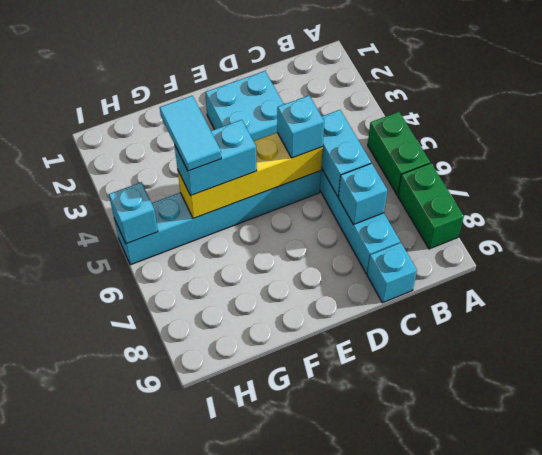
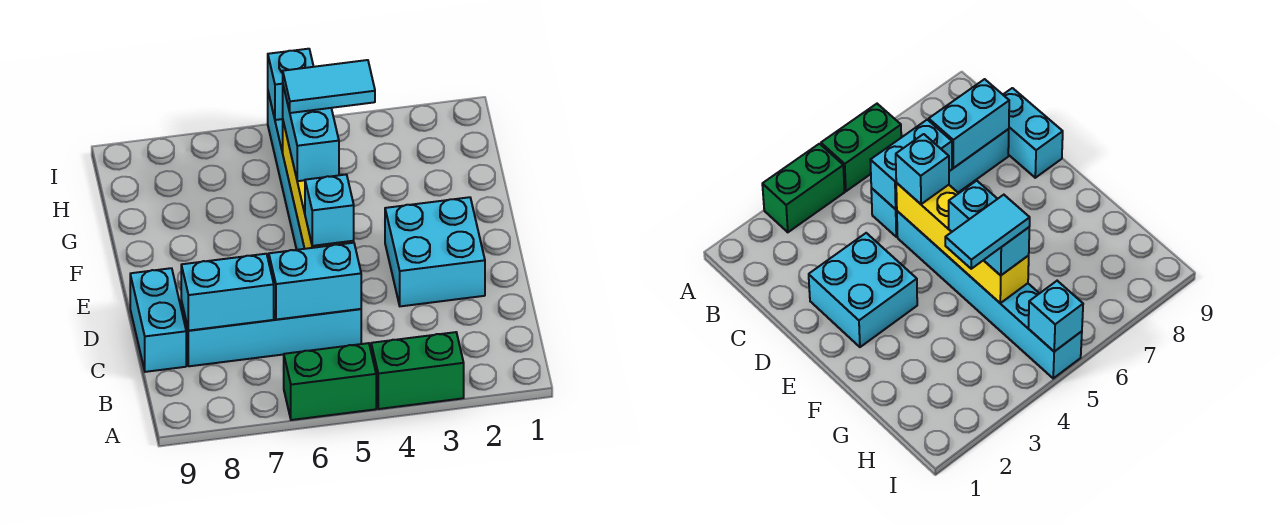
green brick A7:A8 level 1 -> green brick A3:A4 level 1
cyan brick C7 level 2 -> cyan brick C7:C8 level 2
cyan brick C9 level 1 -> cyan brick C9:D9 level 1

